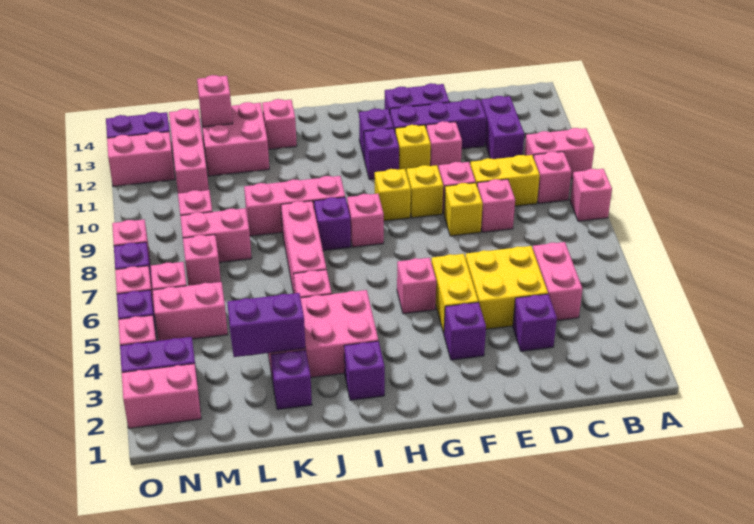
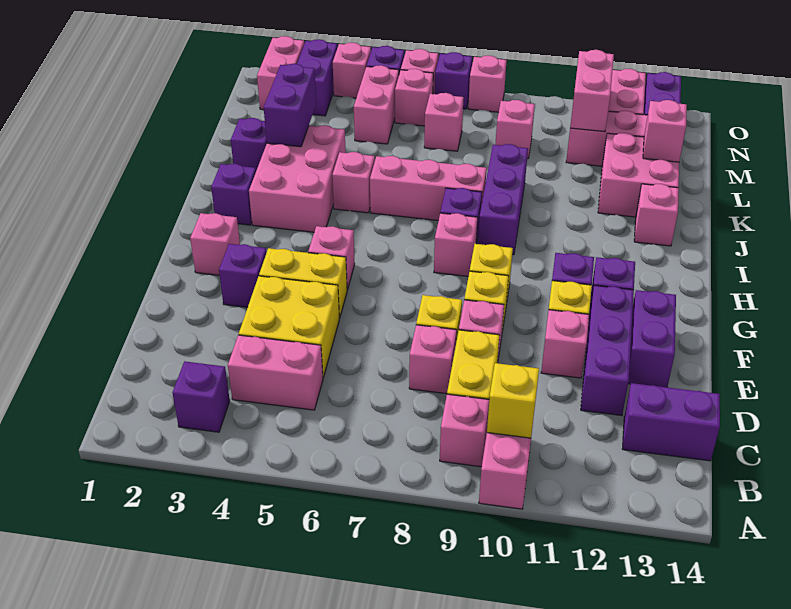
pink brick A8 level 1 -> pink brick G2 level 1
none -> yellow brick B10 level 2
purple brick C11:C12 level 1 -> purple brick C13:C14 level 1
purple brick D3 level 1 -> purple brick B3 level 1
pink brick I9:K9 level 1 -> purple brick I9:K9 level 1
pink brick L8:M8 level 1 -> pink brick M11:N11 level 2

